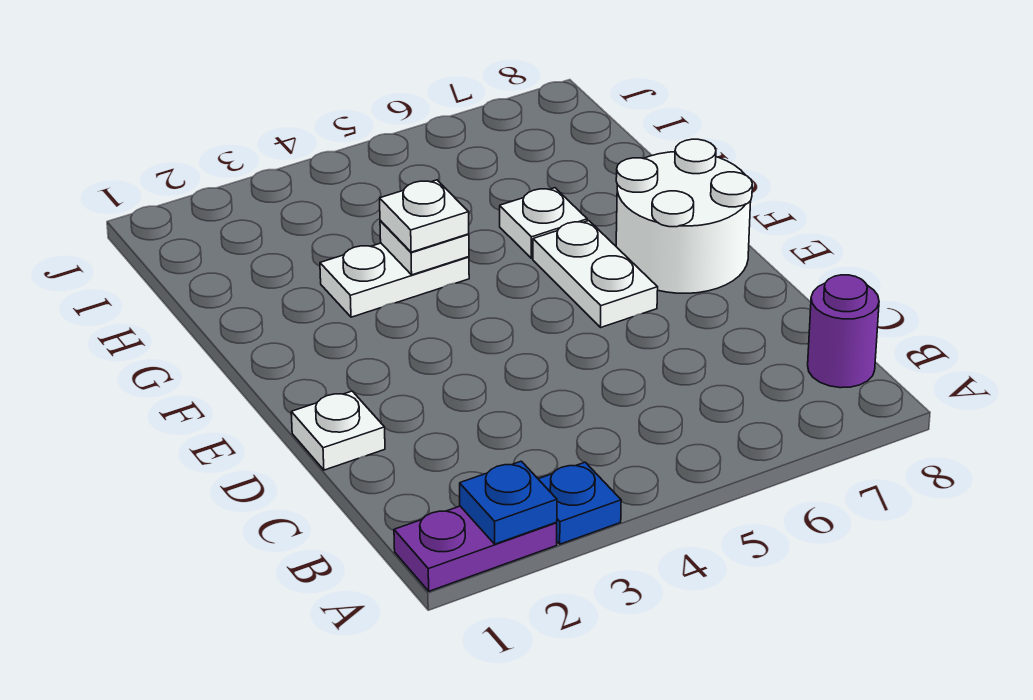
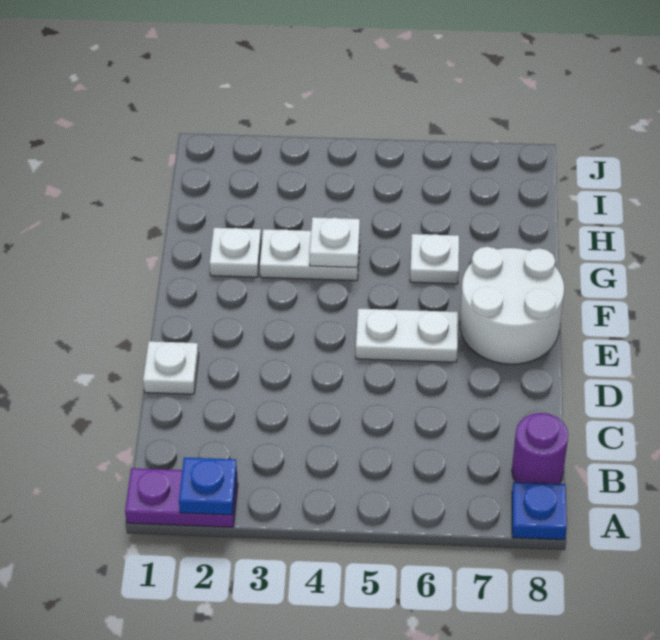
blue plate A3 level 1 -> blue plate A8 level 1
white plate E6:F6 level 1 -> white plate E5:E6 level 1
white plate G4 level 3 -> white plate G2 level 1

